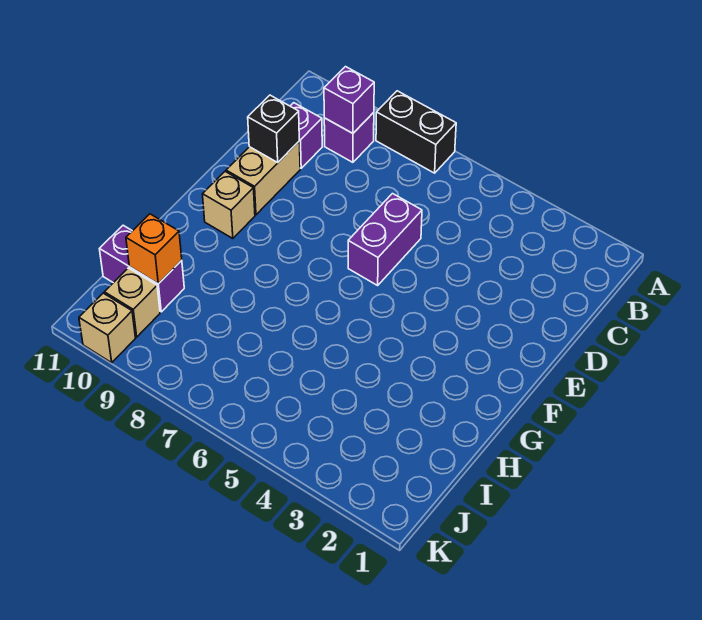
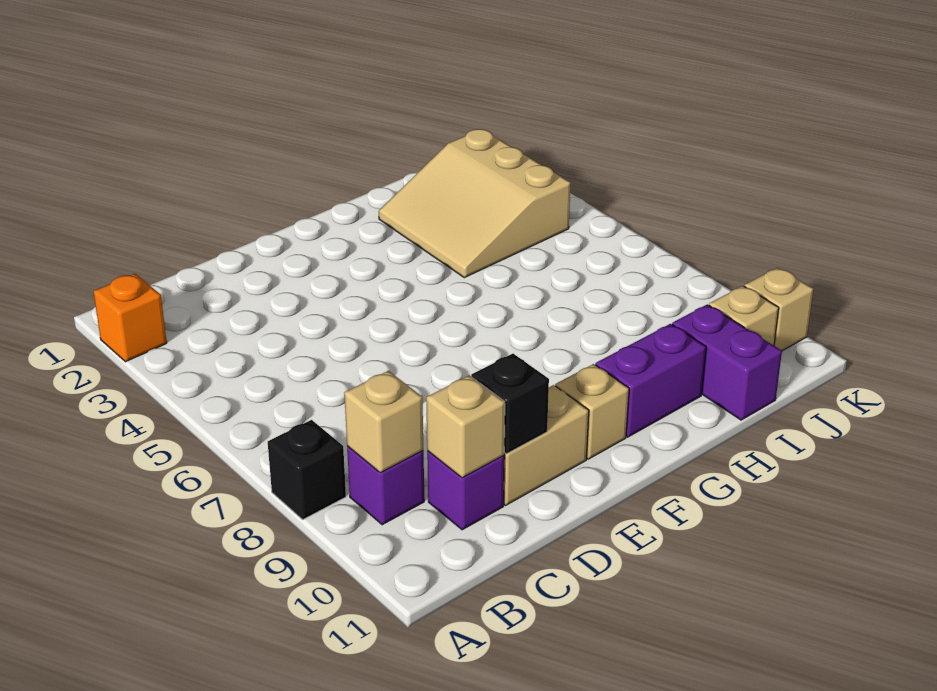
black brick A7:A8 level 1 -> black brick A8 level 1
purple brick B9 level 2 -> tan brick B9 level 2
none -> tan brick C10 level 2
purple brick D6:E6 level 1 -> purple brick G10:H10 level 1
none -> tan slope H2:J4 level 1 top J
orange brick I10 level 2 -> orange brick A2 level 1

